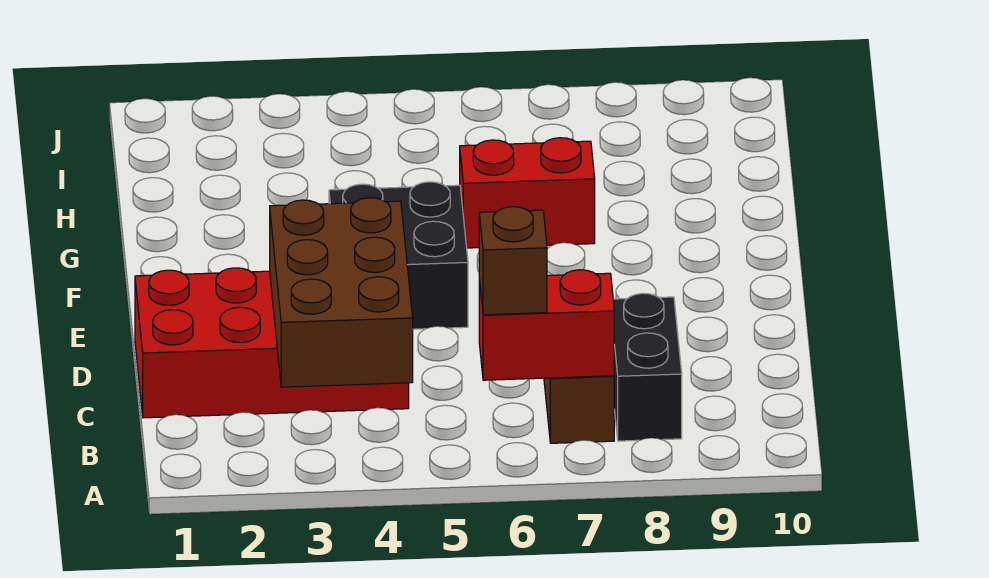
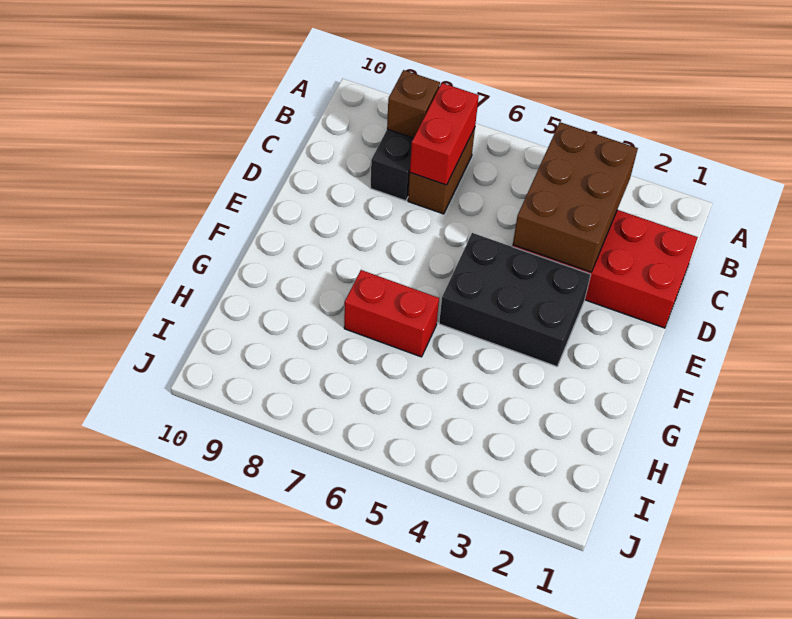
red brick B6:B7 level 2 -> red brick B7:C7 level 2
brown brick B6 level 3 -> brown brick B8 level 2
black brick E4:F5 level 1 -> black brick E3:F5 level 1

